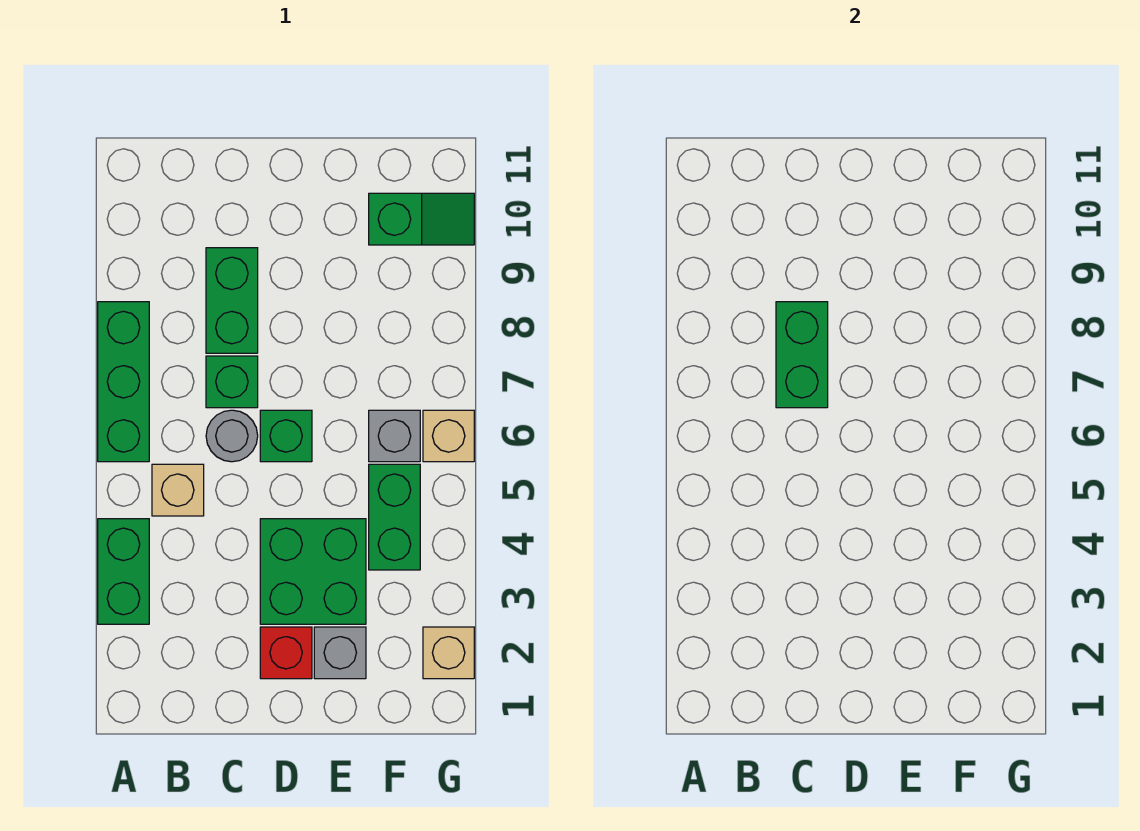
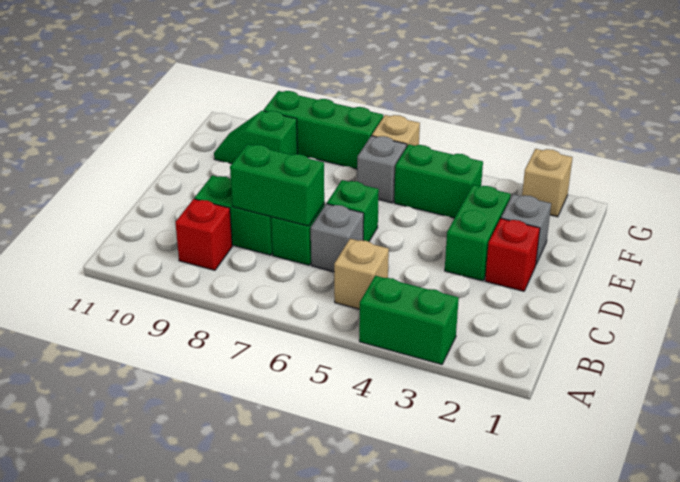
green brick A6:A8 level 1 -> green brick G7:G9 level 1
none -> red brick B9 level 1
grey round brick C6 level 1 -> grey brick C6 level 1
green brick D3:E4 level 1 -> green brick D3:E3 level 1
green slope F10:G10 level 1 top F -> green slope F9:F10 level 1 top 9

